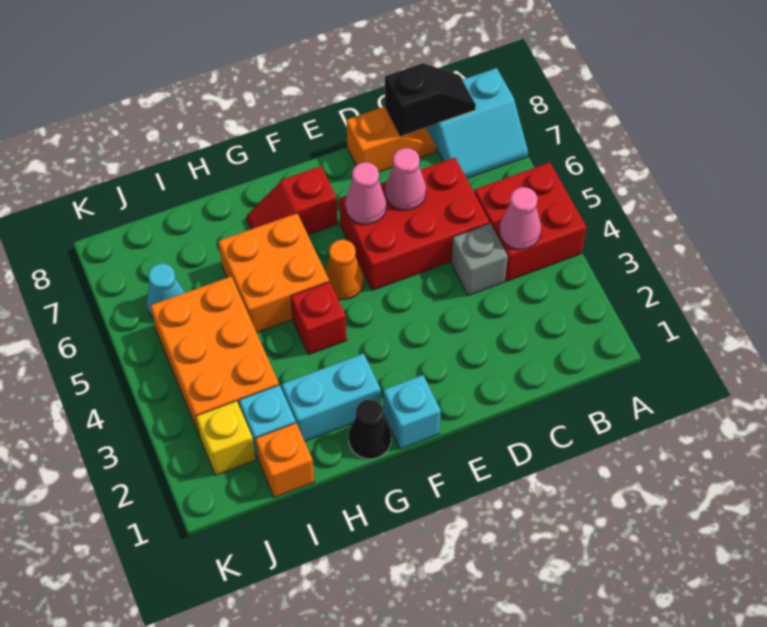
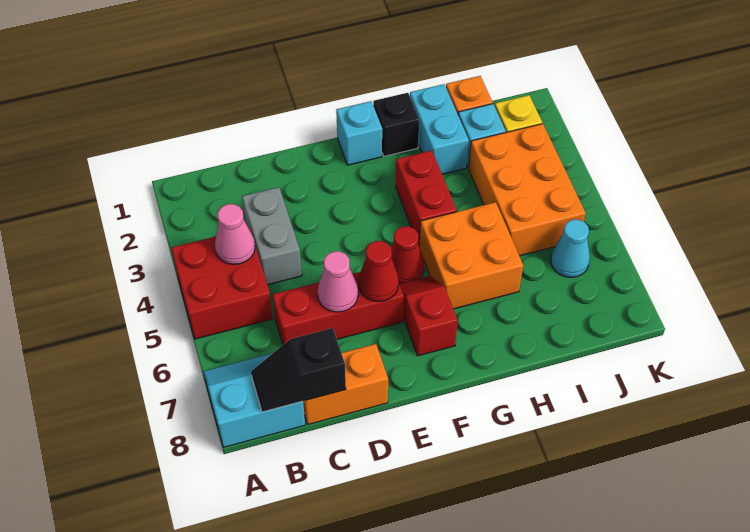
grey brick C4 level 1 -> grey brick C3:C4 level 1
red brick C5:E6 level 1 -> red brick C6:E6 level 1
orange slope C8:D8 level 1 top D -> orange brick C8:D8 level 1
pink cone E6 level 2 -> red cone E6 level 2
orange cone F5 level 1 -> red cone F5 level 1
red slope F7:G7 level 1 top F -> red slope F6:F7 level 1 top 7
black cone G1 level 1 -> black brick G1 level 1
cyan brick G2:H2 level 1 -> cyan brick H1:H2 level 1
red brick G4 level 1 -> red brick G3:G4 level 1

